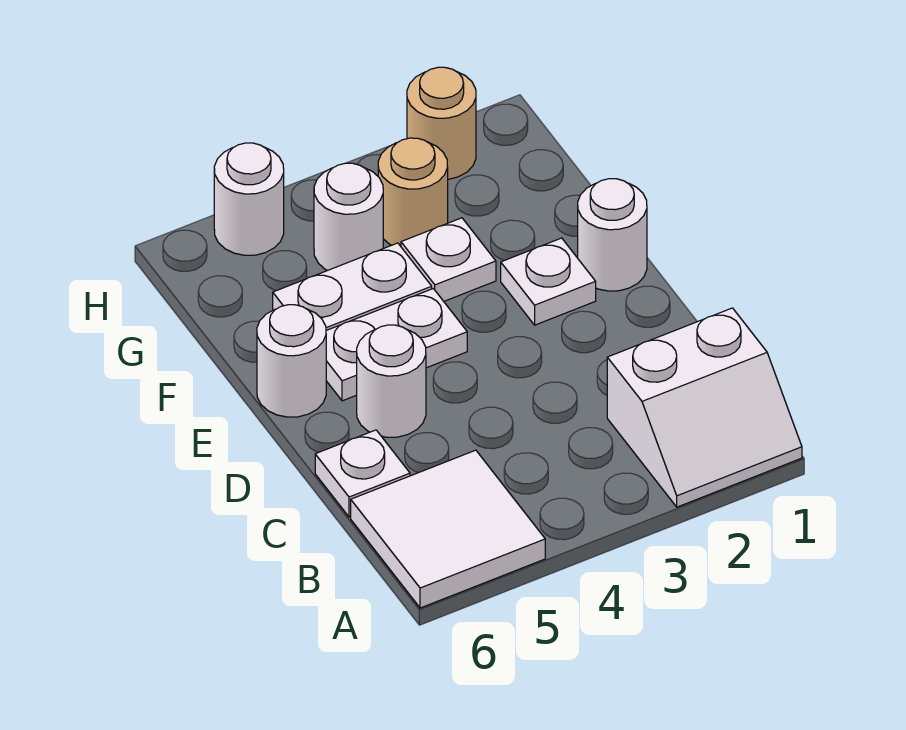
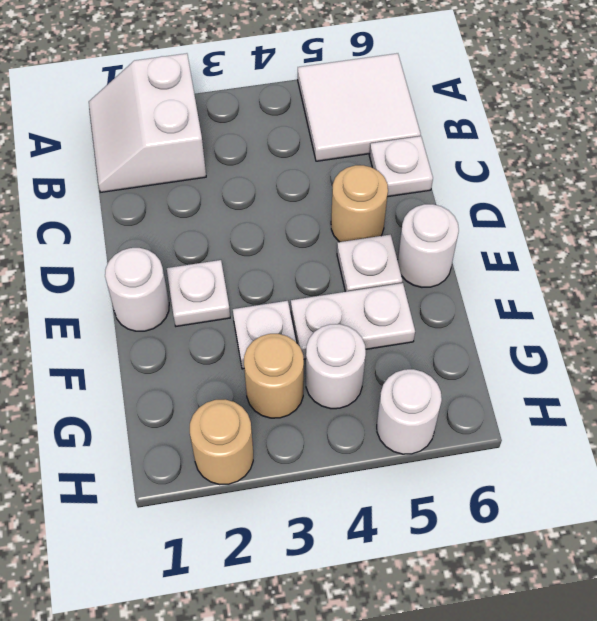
white slope A1:B2 level 1 top B -> white slope A1:B2 level 1 top 2
white round brick D5 level 1 -> tan round brick D5 level 1
white plate E4:E5 level 1 -> white plate E5 level 1

